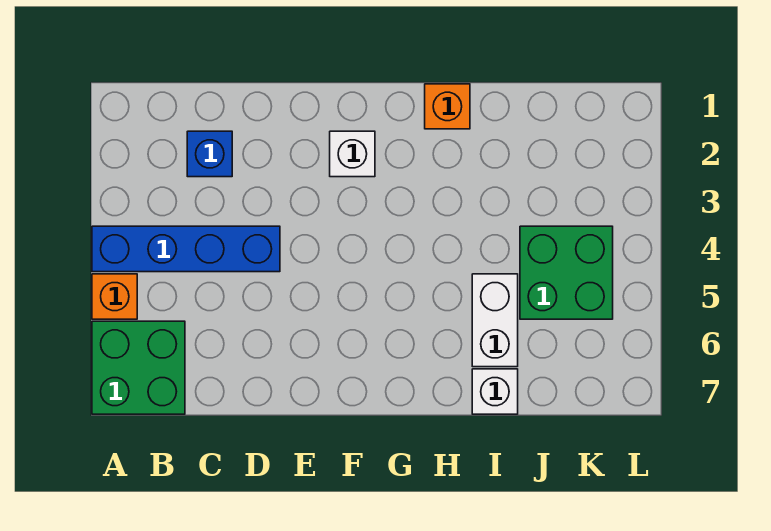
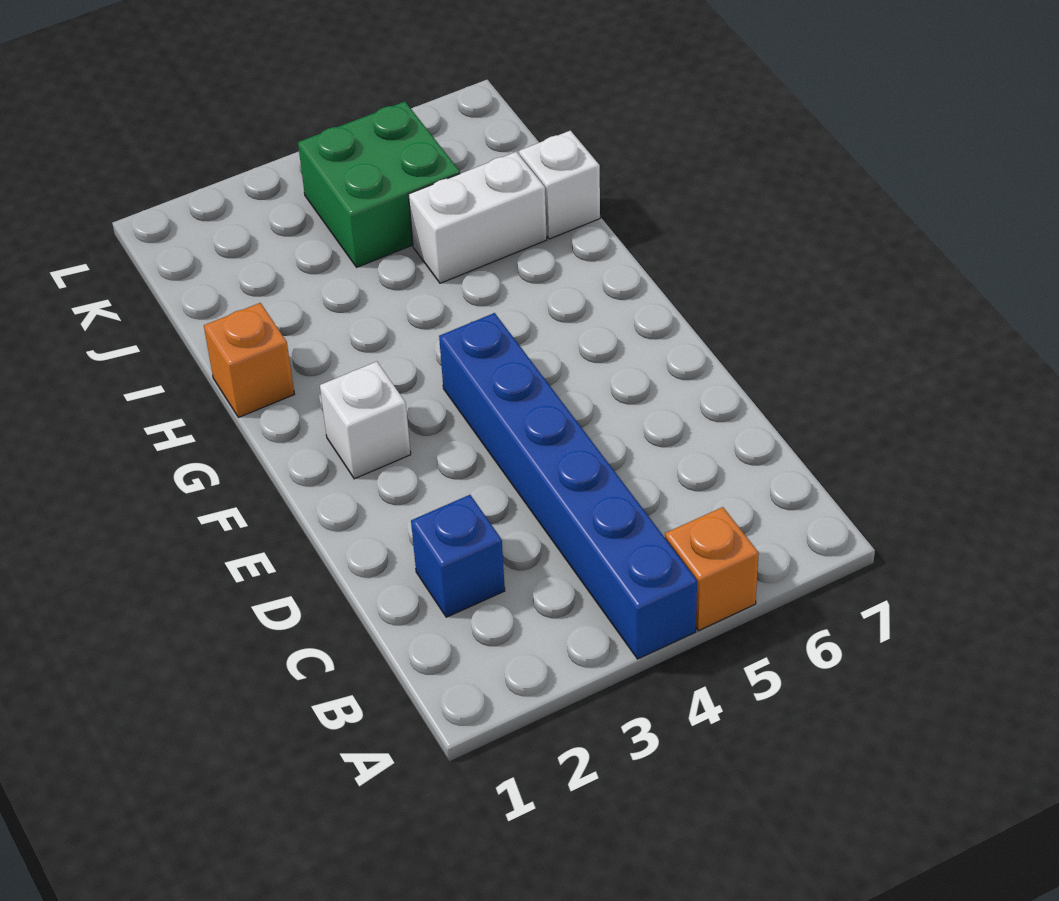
blue brick A4:D4 level 1 -> blue brick A4:F4 level 1
green brick A6:B7 level 1 -> none

